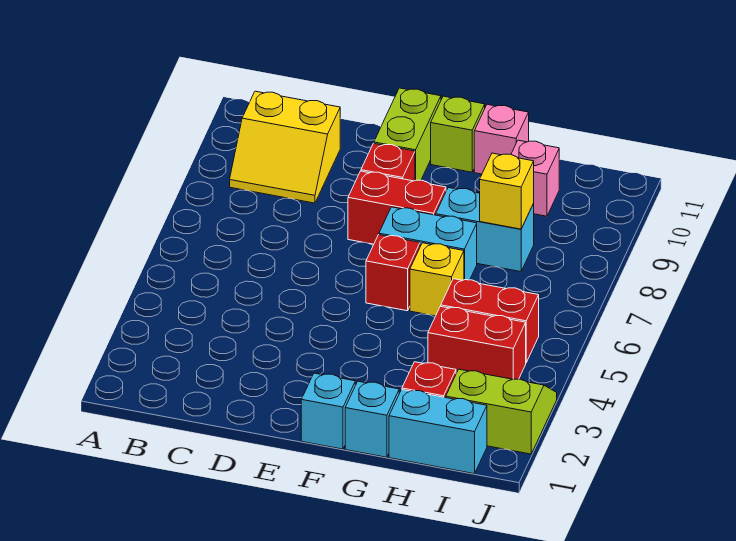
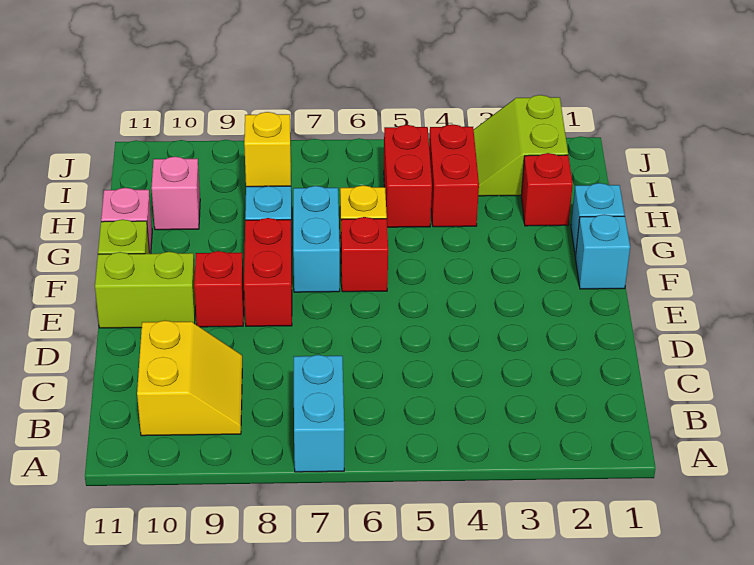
cyan brick H1:I1 level 1 -> cyan brick A7:B7 level 1

